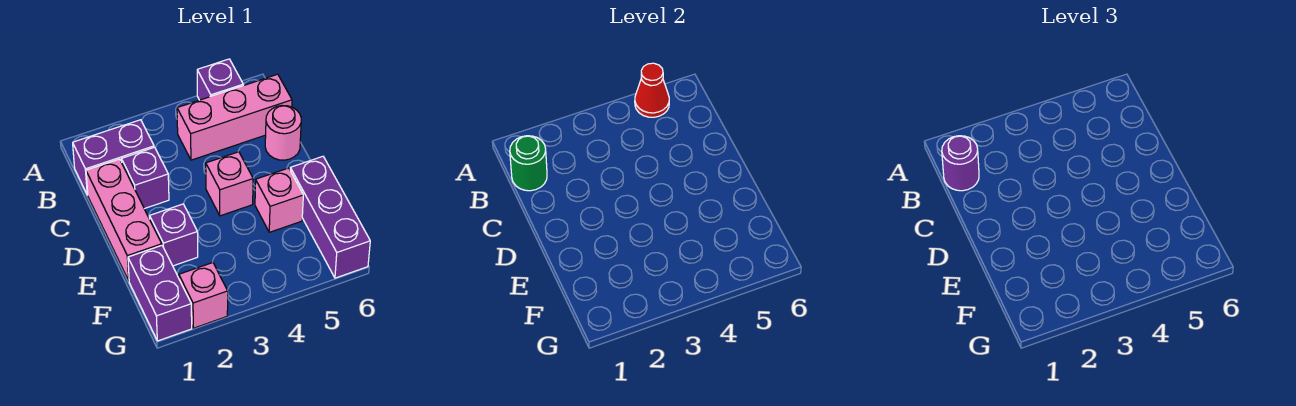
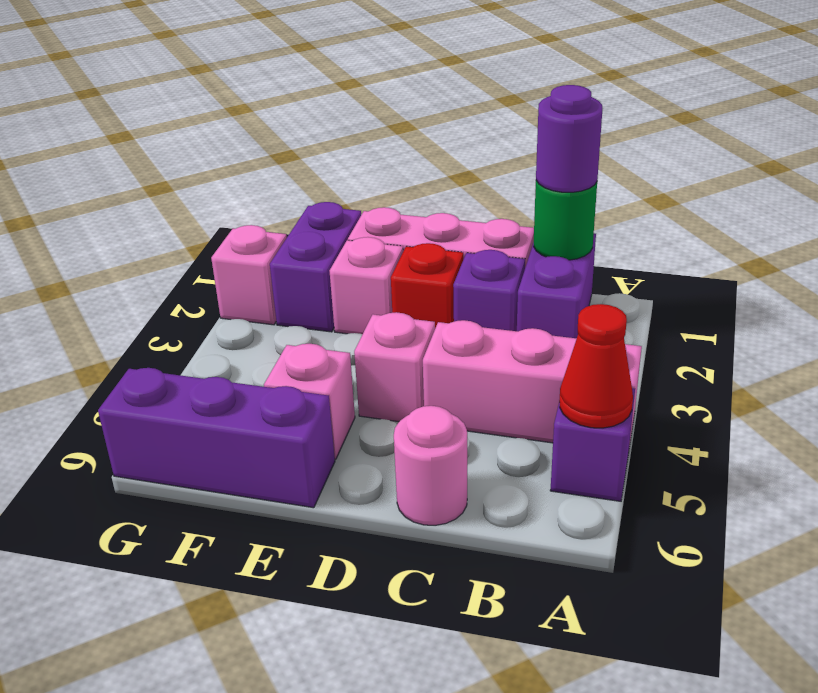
pink brick B4:B6 level 1 -> pink brick A4:C4 level 1
none -> red brick D2 level 1
purple brick E2 level 1 -> pink brick E2 level 1
purple brick F1:G1 level 1 -> purple brick F1:F2 level 1

